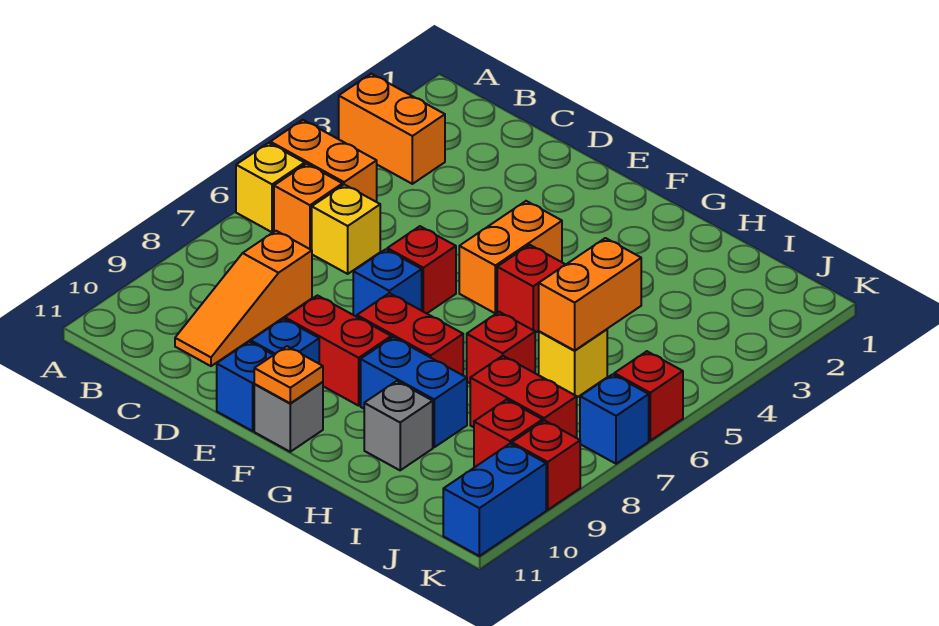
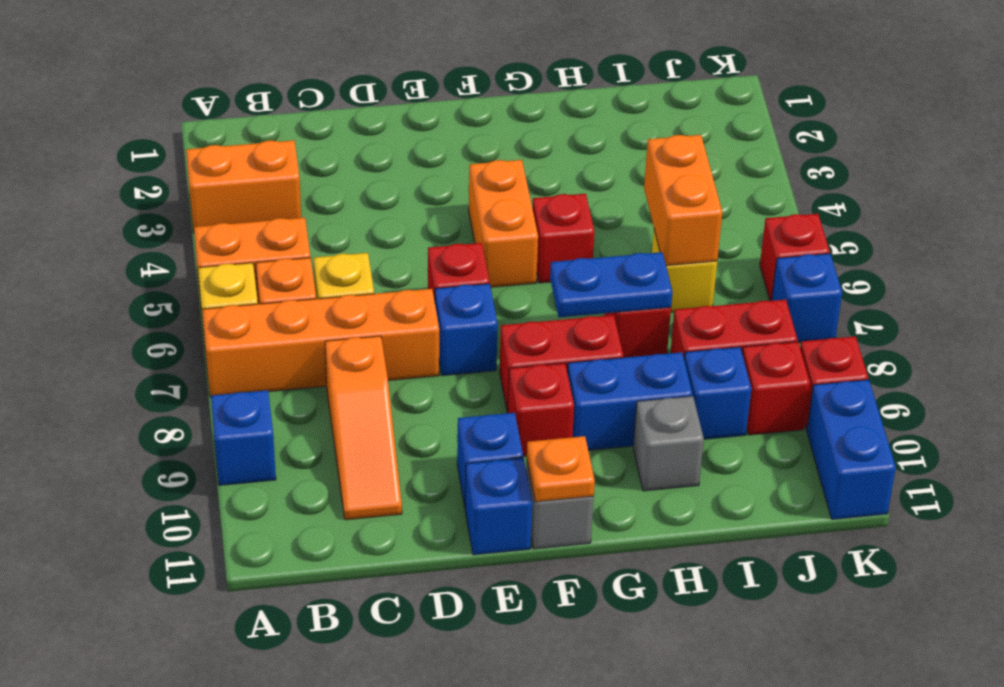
none -> orange brick A7:D7 level 1
none -> blue brick A9 level 1
red brick E9:F9 level 1 -> red brick F9 level 1
none -> blue plate G7:H7 level 2
none -> blue brick I9 level 1

